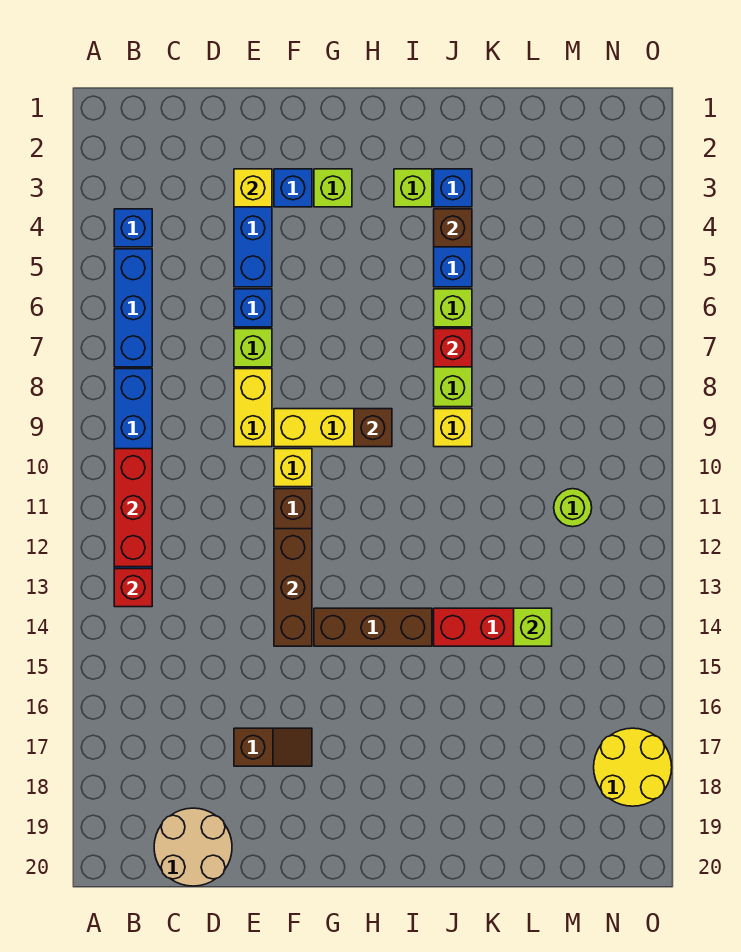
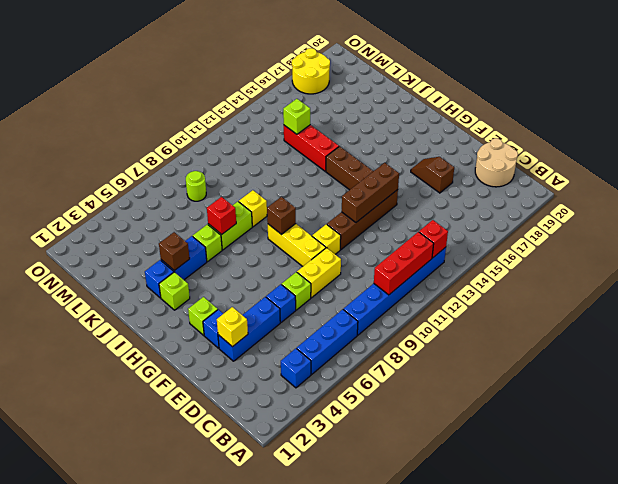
lime round brick M11 level 1 -> lime round brick M8 level 1

